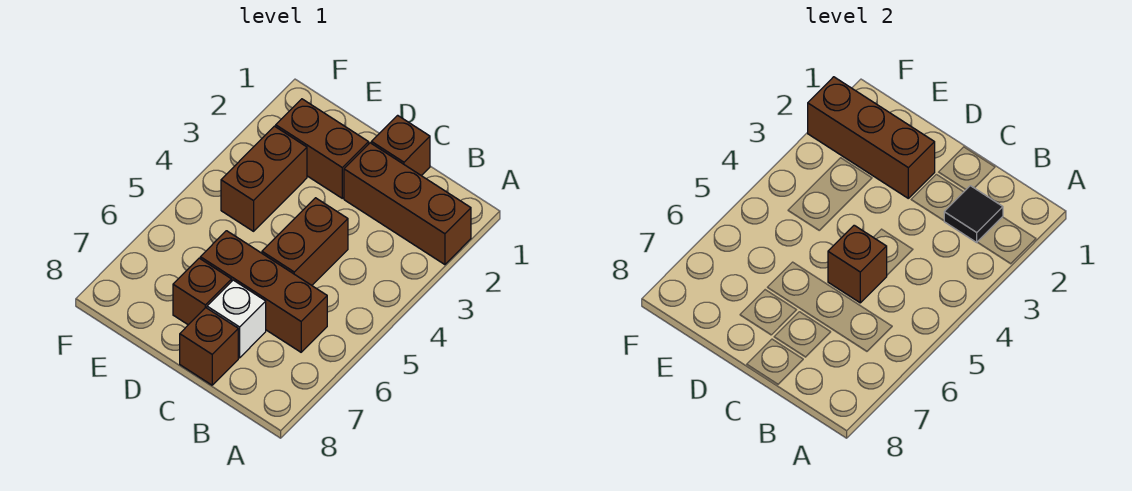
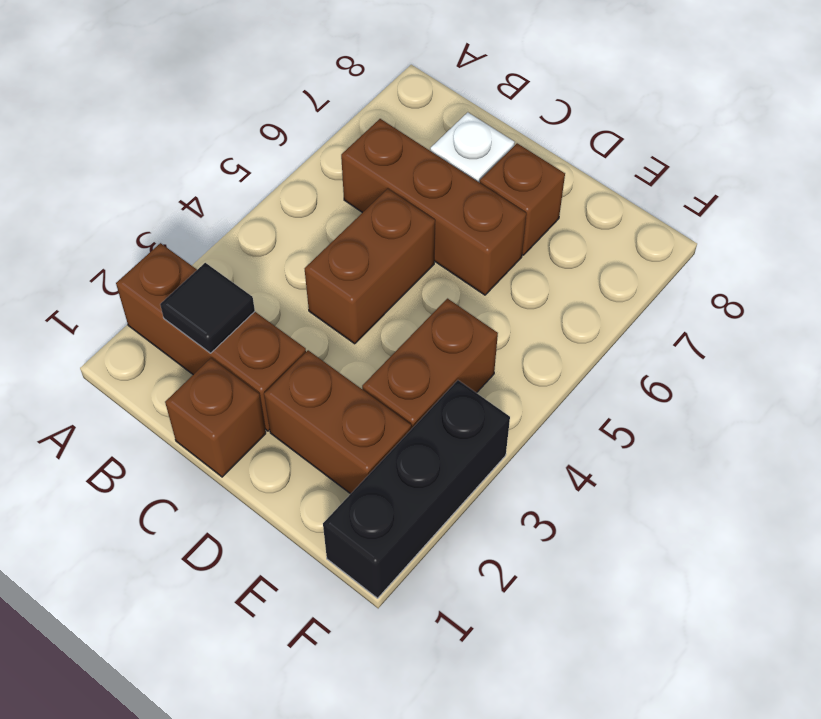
brown brick C5 level 2 -> none
brown brick C8 level 1 -> none
brown brick D2:F2 level 2 -> none
none -> black brick F1:F3 level 1

